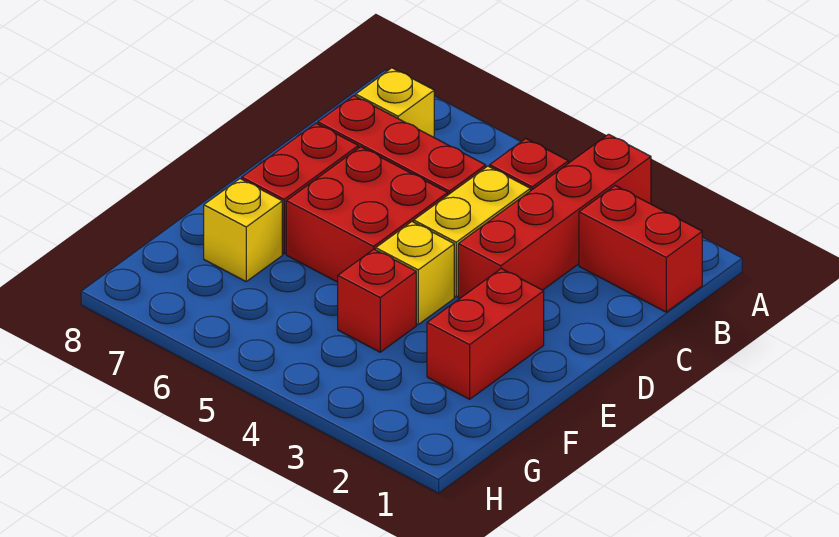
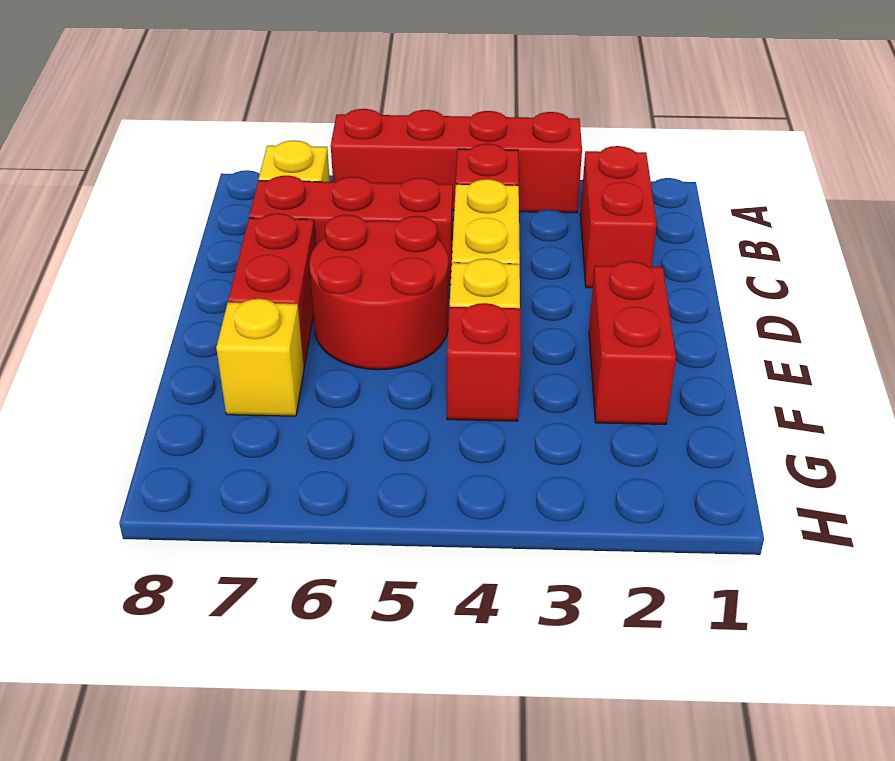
red brick A3:D3 level 1 -> red brick A3:A6 level 1
red brick B1:B2 level 1 -> red brick B2:C2 level 1
red brick D5:E6 level 1 -> red round brick D5:E6 level 1

